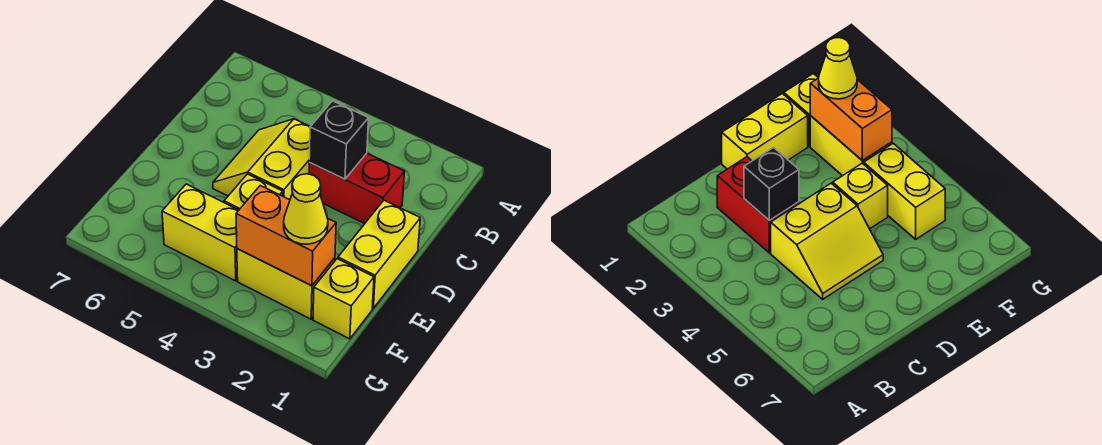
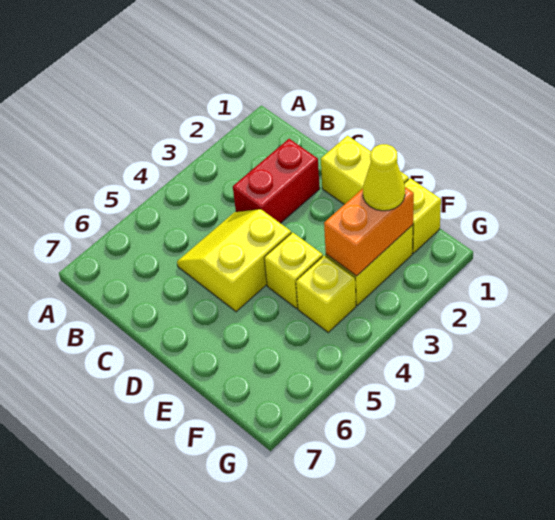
black brick C3 level 2 -> none
yellow slope C4:D5 level 1 top 4 -> yellow slope C4:D5 level 1 top D
yellow brick F4:F5 level 1 -> yellow brick F4 level 1

